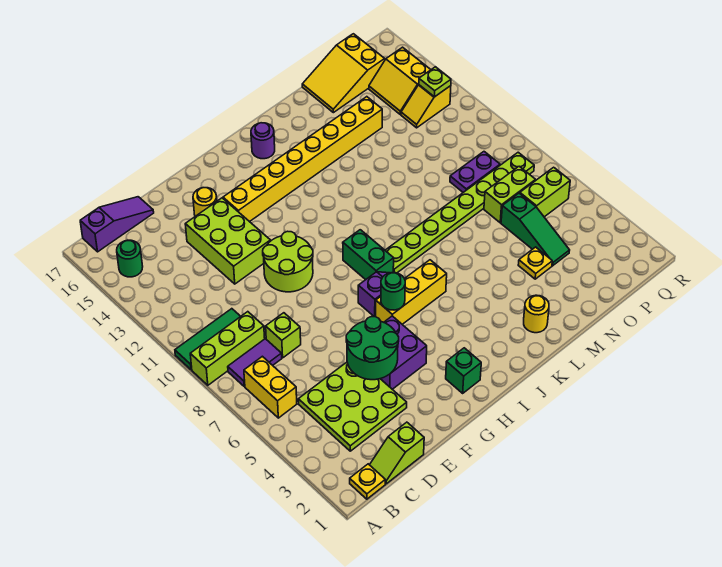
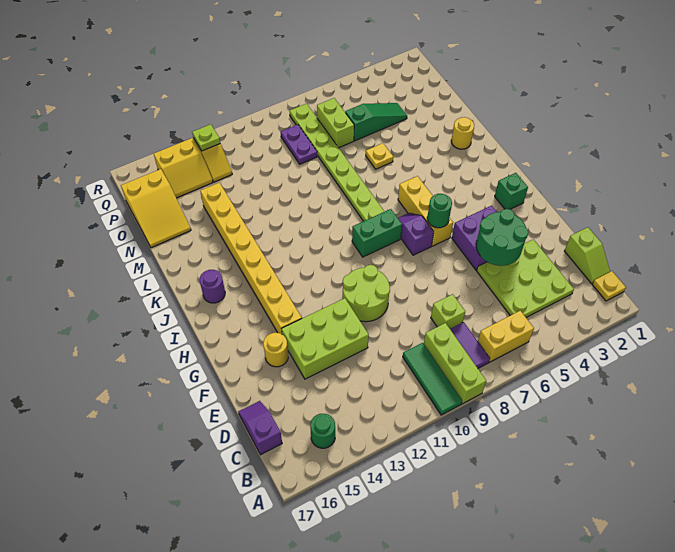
purple slope B17:D17 level 1 top B -> purple slope C17:D17 level 1 top C
yellow plate N4 level 1 -> yellow plate M6 level 1
lime brick P6:Q6 level 1 -> none

